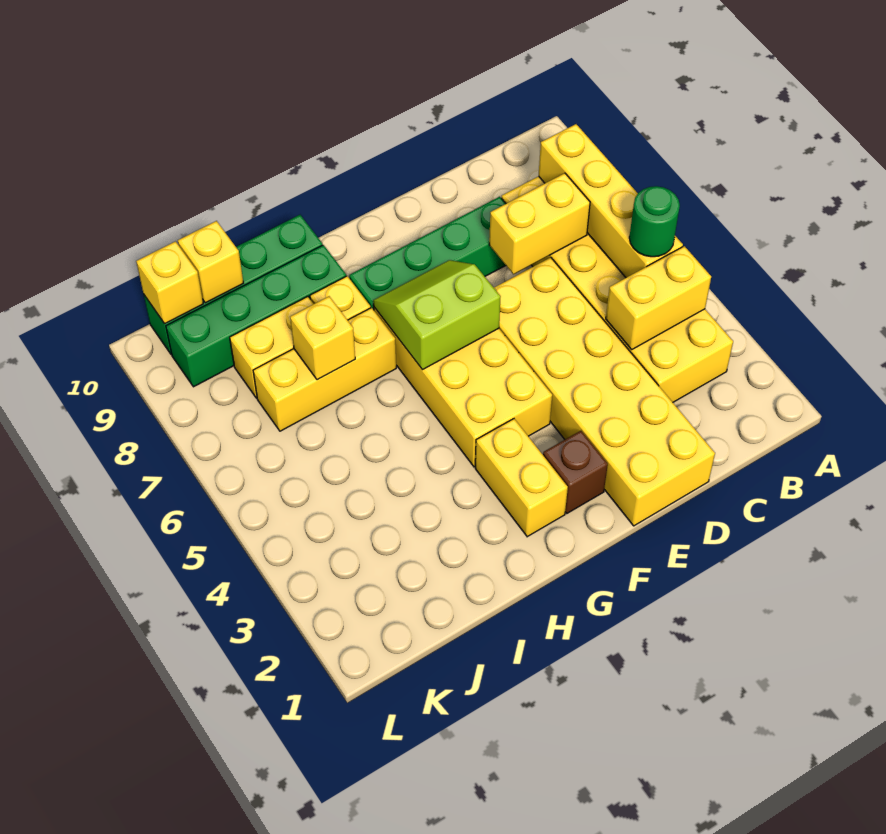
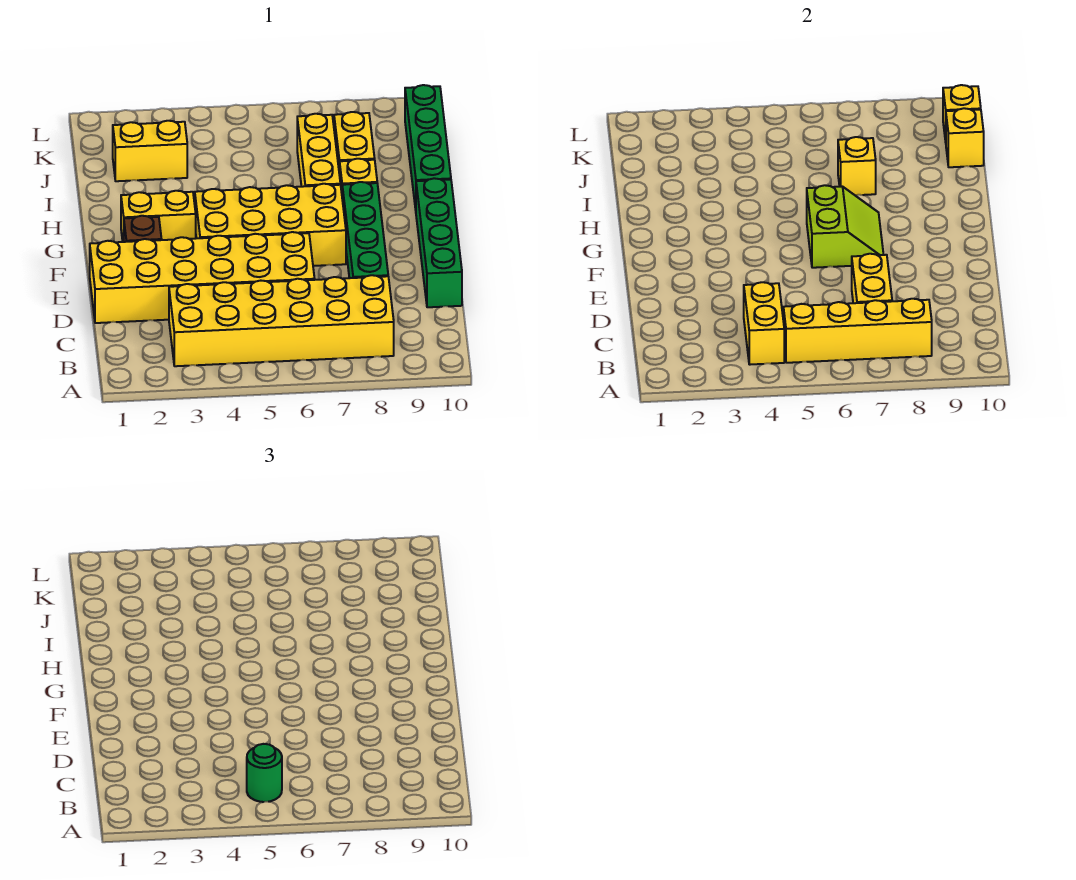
green brick H9:K9 level 1 -> green brick D10:G10 level 1
none -> yellow brick J2:J3 level 1

